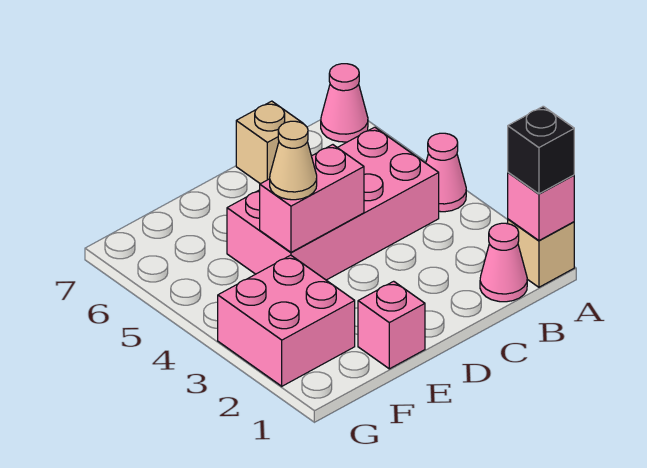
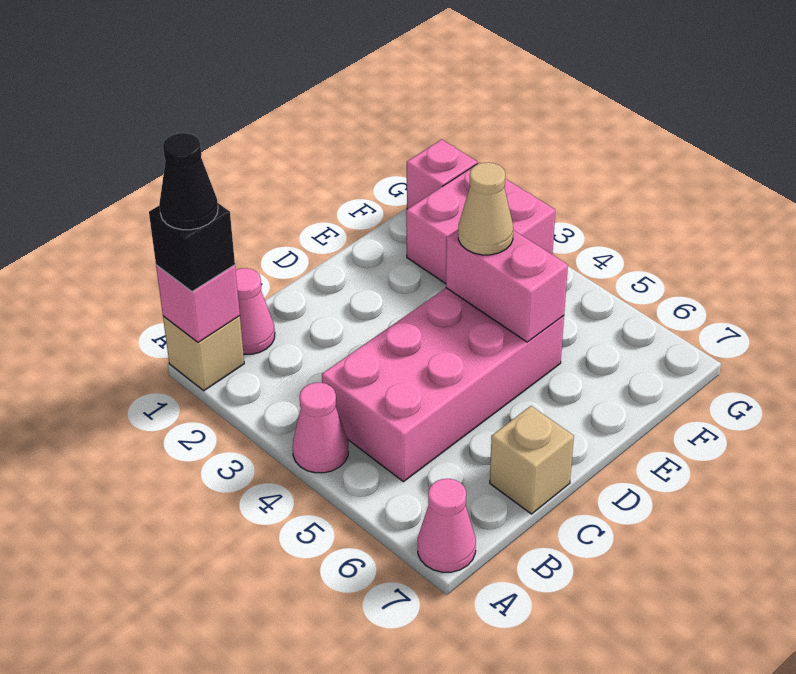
none -> black cone A1 level 4
pink brick D4:E4 level 2 -> pink brick E4:E5 level 2
pink brick E1 level 1 -> pink brick G1 level 1

